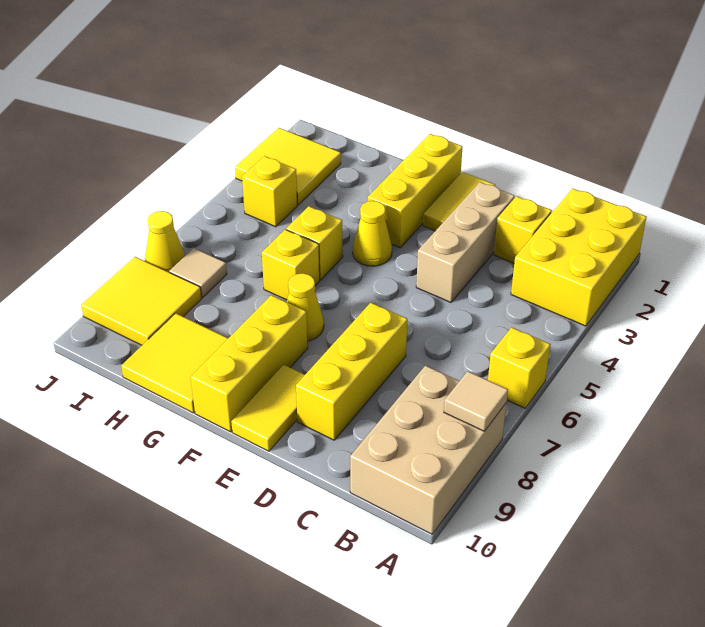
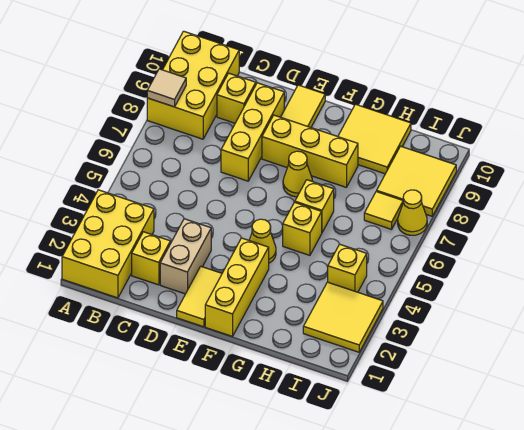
yellow brick A6 level 1 -> yellow brick C9 level 1
tan brick A8:B10 level 1 -> yellow brick A8:B10 level 1
tan brick D2:D4 level 1 -> tan brick D2:D3 level 1
yellow brick F8:F10 level 1 -> yellow brick E8:G8 level 1
tan tile I7 level 1 -> yellow tile I7 level 1

